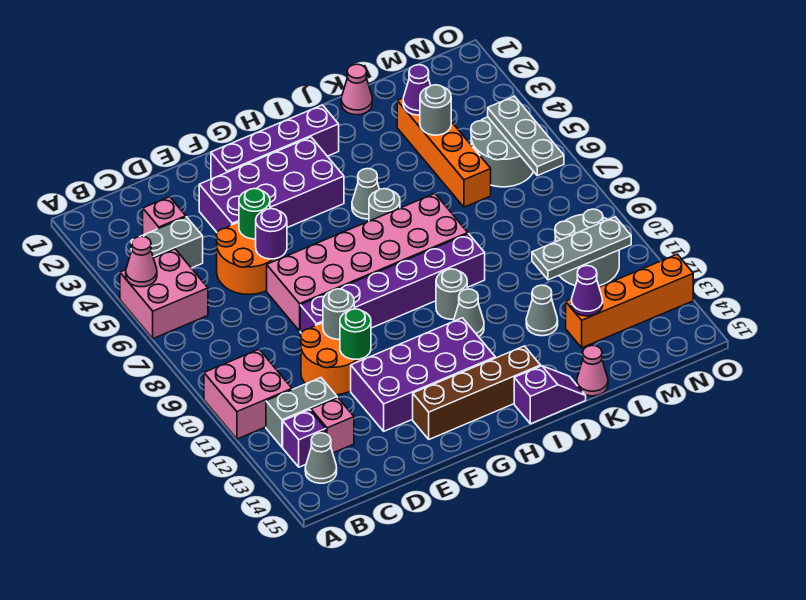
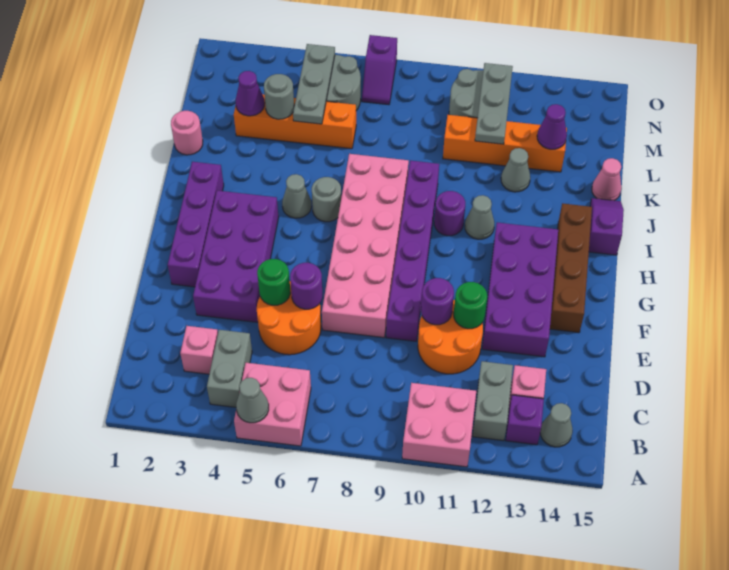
pink cone A5 level 2 -> grey cone A5 level 2
grey round brick E10 level 2 -> purple round brick E10 level 2
grey round brick I10 level 1 -> purple round brick I10 level 1
pink cone K1 level 1 -> pink round brick K1 level 1
orange brick L13:O13 level 1 -> orange brick L10:L13 level 1
grey plate N5:N7 level 2 -> grey plate L5:N5 level 2
none -> purple slope N7:O7 level 1 top O

